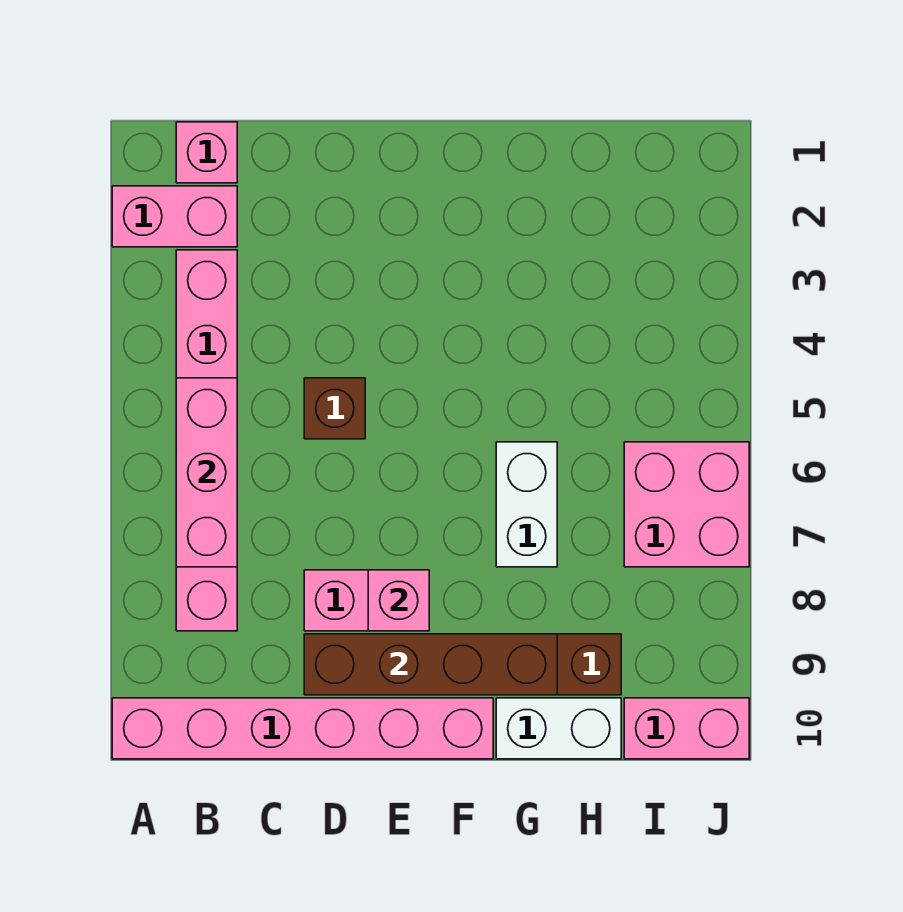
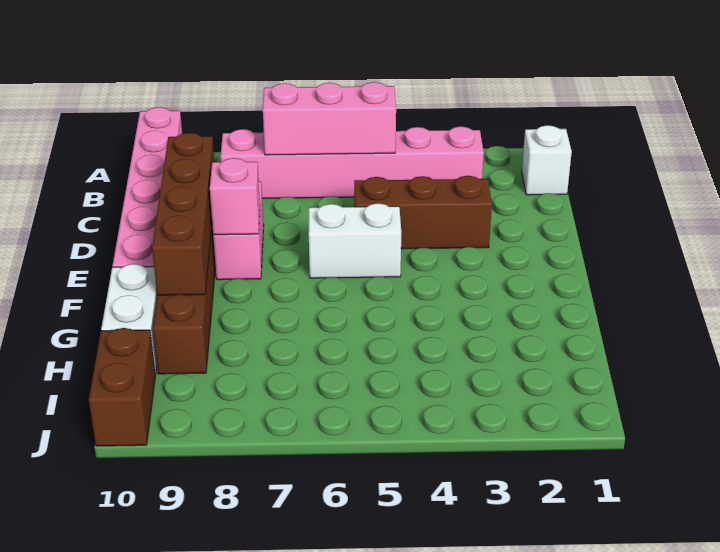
pink brick A2:B2 level 1 -> none
pink brick B1 level 1 -> white brick B1 level 1
brown brick D5 level 1 -> brown brick D3:D5 level 1
white brick G6:G7 level 1 -> white brick E5:E6 level 1
pink brick I6:J7 level 1 -> none
pink brick I10:J10 level 1 -> brown brick I10:J10 level 1

